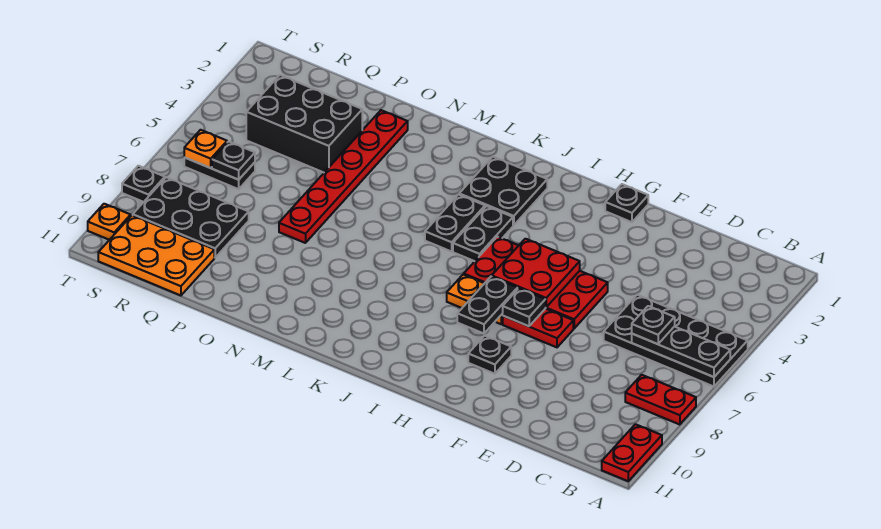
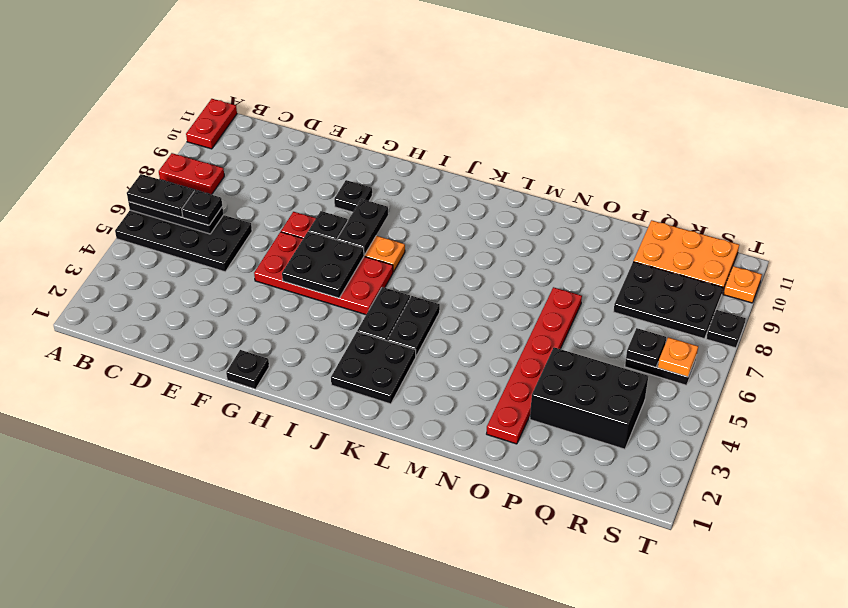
none -> black plate A6:B6 level 3
red plate G5:H6 level 2 -> black plate G5:H6 level 2

